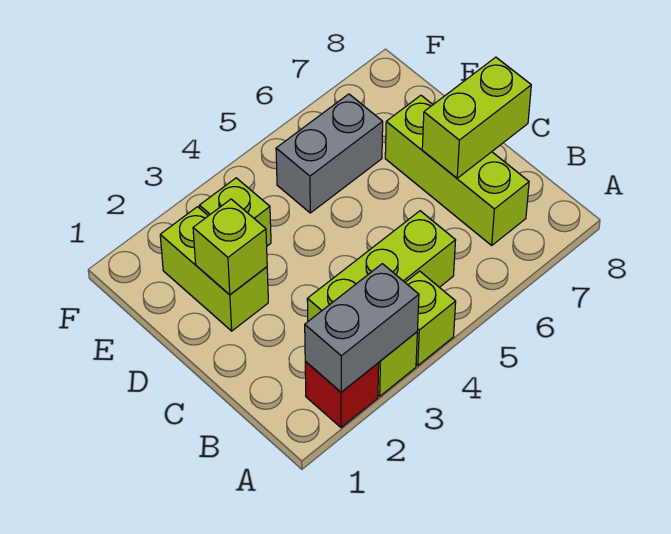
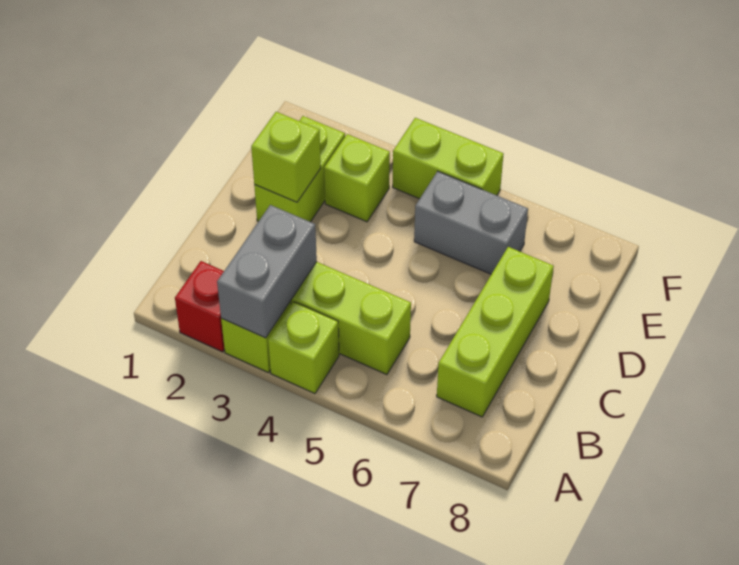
grey brick A2:A3 level 2 -> grey brick A3:B3 level 2
lime brick C7:C8 level 2 -> lime brick F4:F5 level 1

